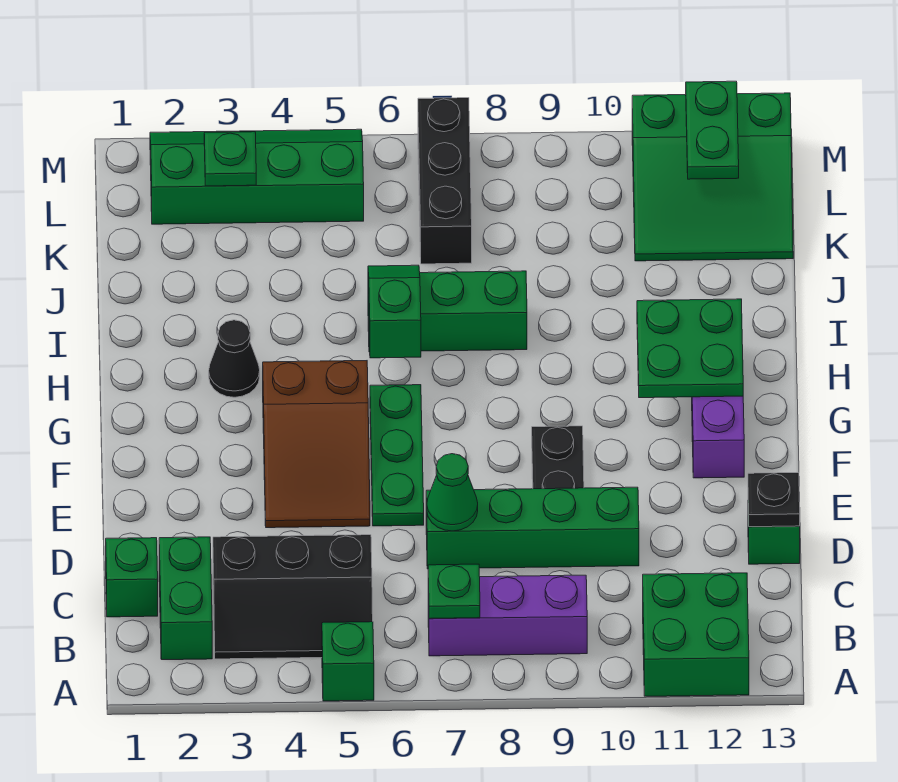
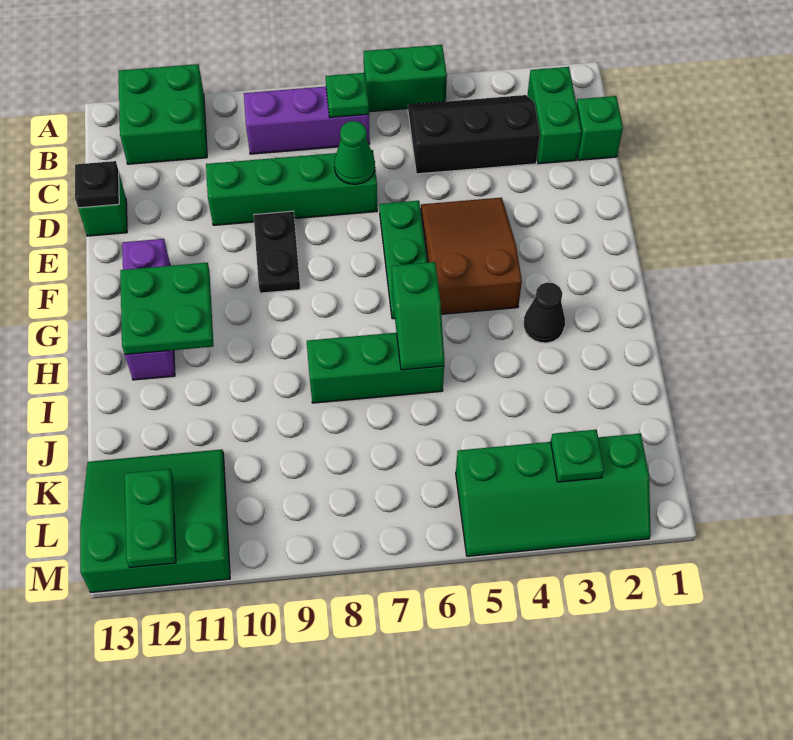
green brick A5 level 1 -> green brick A5:A6 level 1
black brick K7:M7 level 1 -> none

